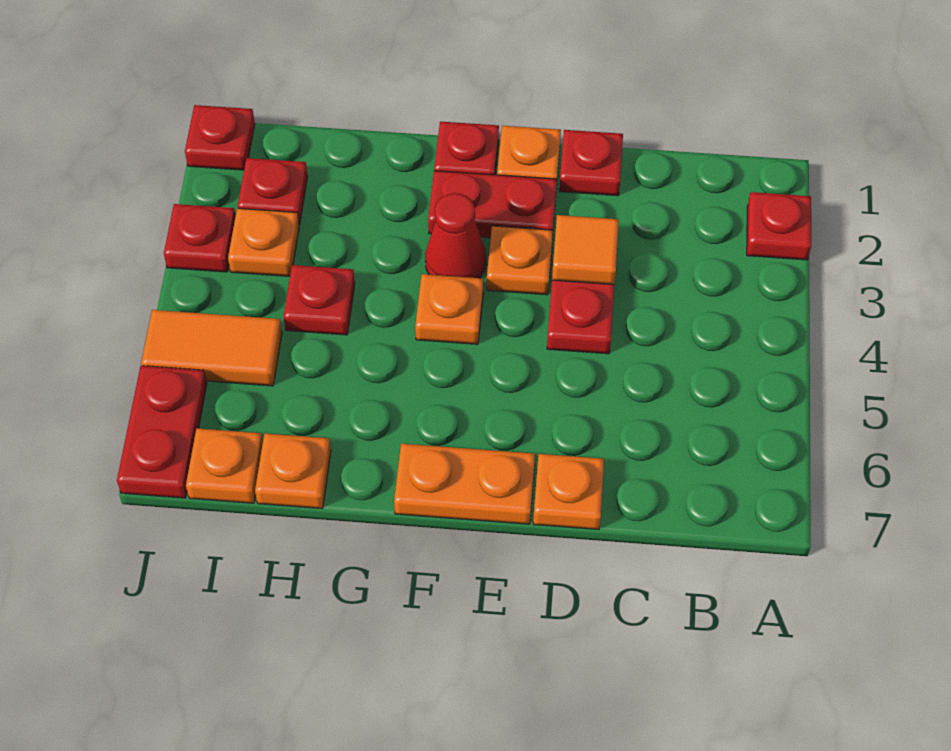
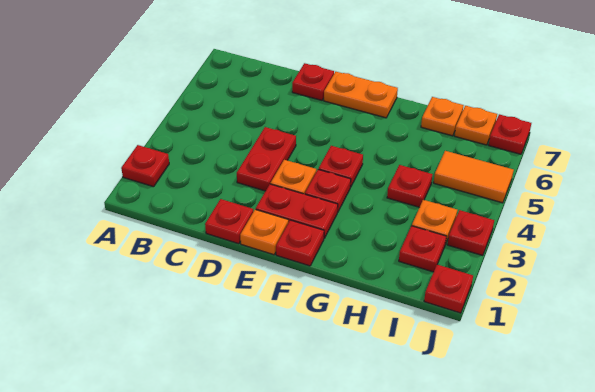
orange tile D3 level 2 -> none
orange plate D7 level 1 -> red plate D7 level 1
red cone F3 level 1 -> red plate F3 level 1
orange plate F4 level 1 -> red plate F4 level 1
red plate J6:J7 level 1 -> red plate J7 level 1

